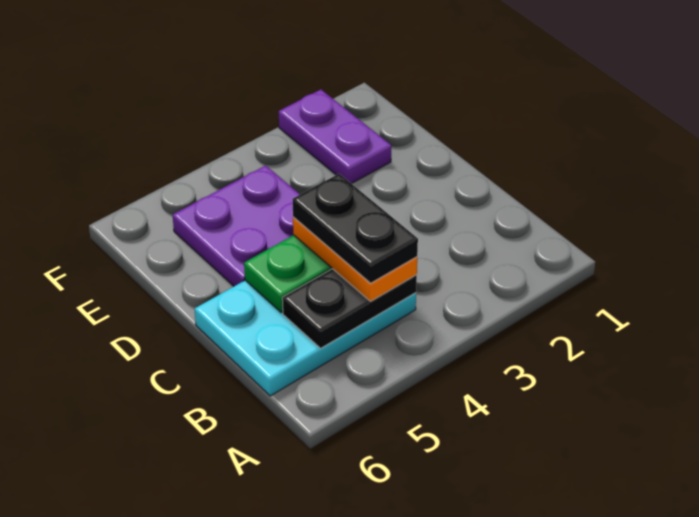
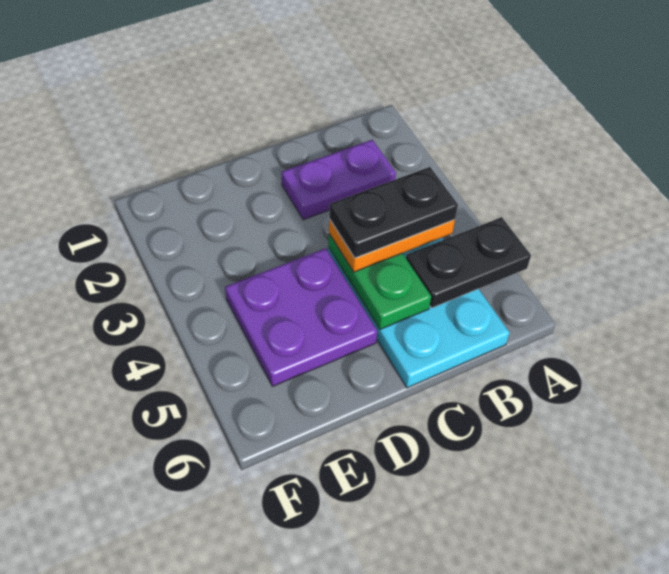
black plate B4:B5 level 2 -> black plate A5:B5 level 2
purple plate E2:F2 level 1 -> purple plate B2:C2 level 1

